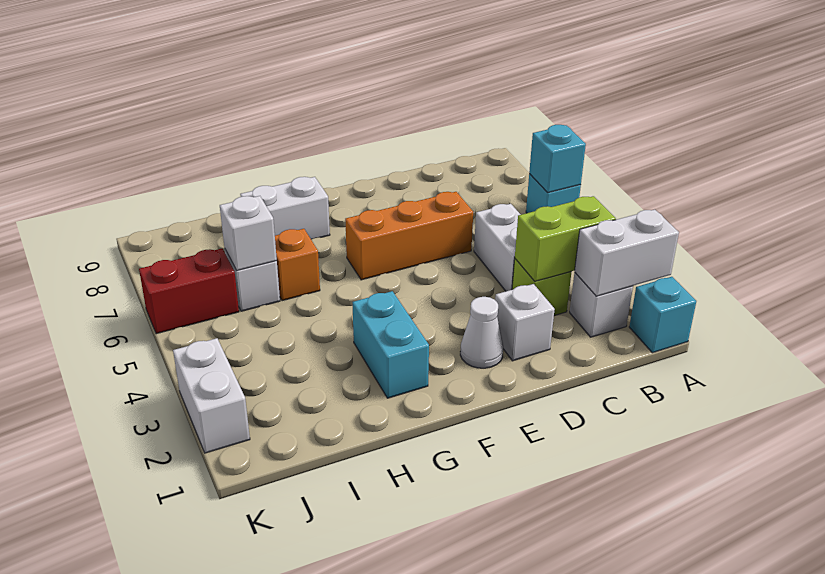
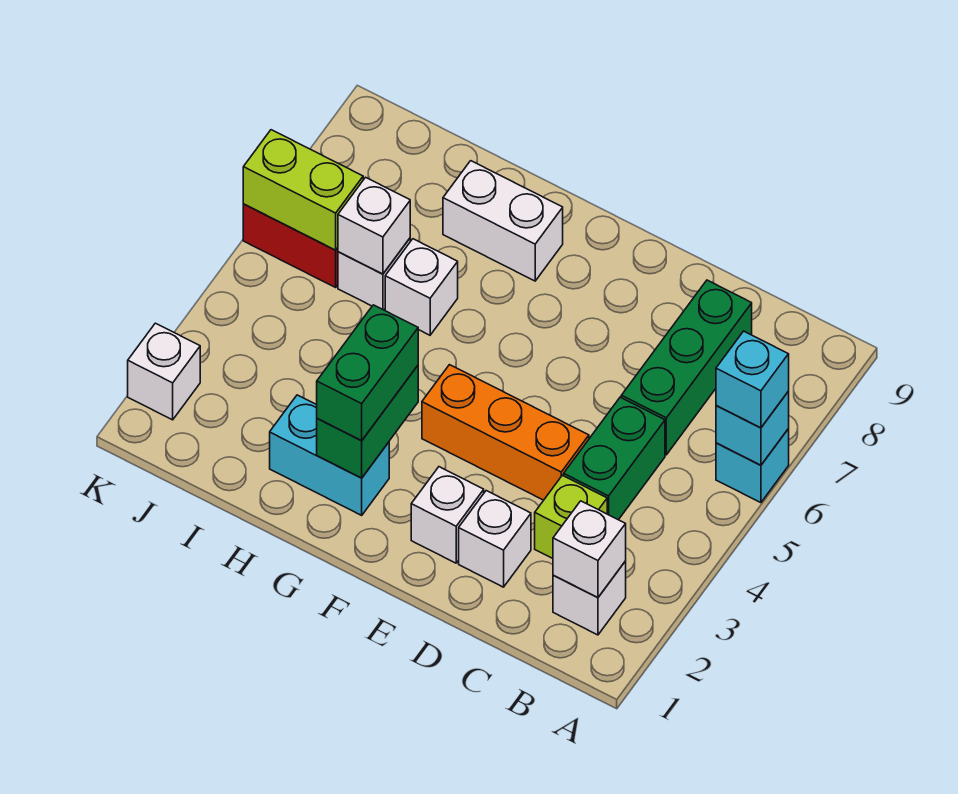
cyan brick A1 level 1 -> cyan brick A6 level 3
white brick A2:B2 level 2 -> white brick B2 level 2
lime brick B3:C3 level 2 -> lime brick J6:K6 level 2
white brick C4:C5 level 1 -> green brick C4:C5 level 1
none -> green brick C6:C8 level 1
orange brick D6:F6 level 1 -> orange brick D4:F4 level 1
white cone E2 level 1 -> white brick E2 level 1
cyan brick G2:G3 level 1 -> cyan brick G2:H2 level 1
none -> green brick G2:G3 level 2
none -> green brick G2:G3 level 3
orange brick H6 level 1 -> white brick H6 level 1
white brick K2:K3 level 1 -> white brick K2 level 1

